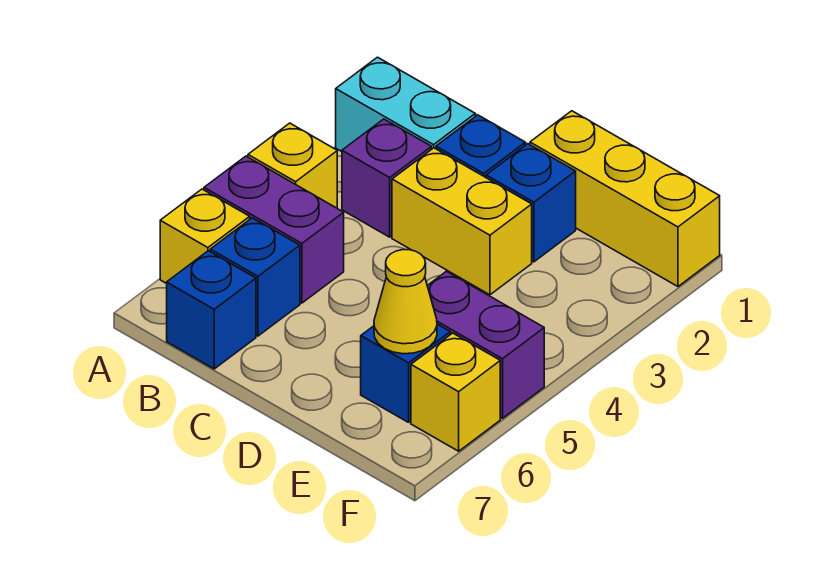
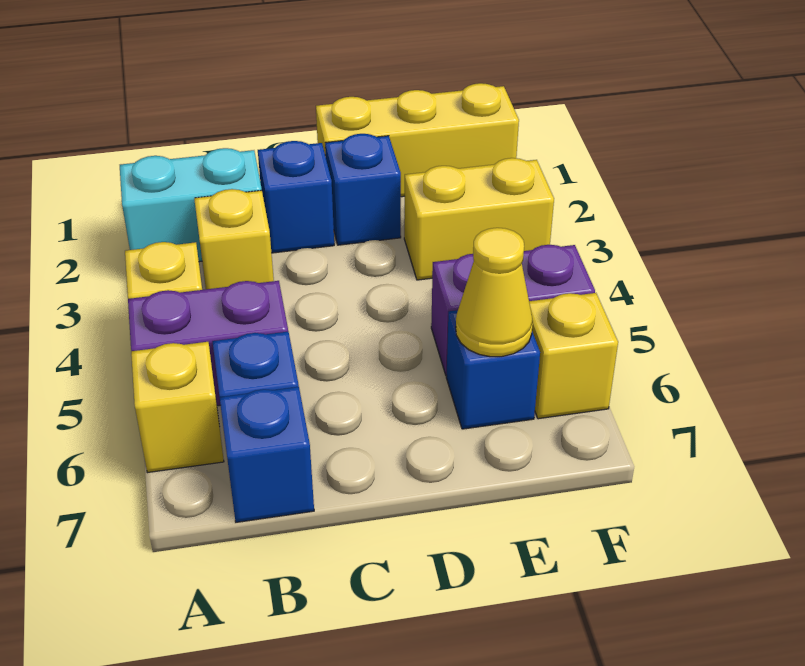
purple brick B3 level 1 -> yellow brick B3 level 1
yellow brick C3:D3 level 1 -> yellow brick E3:F3 level 1

